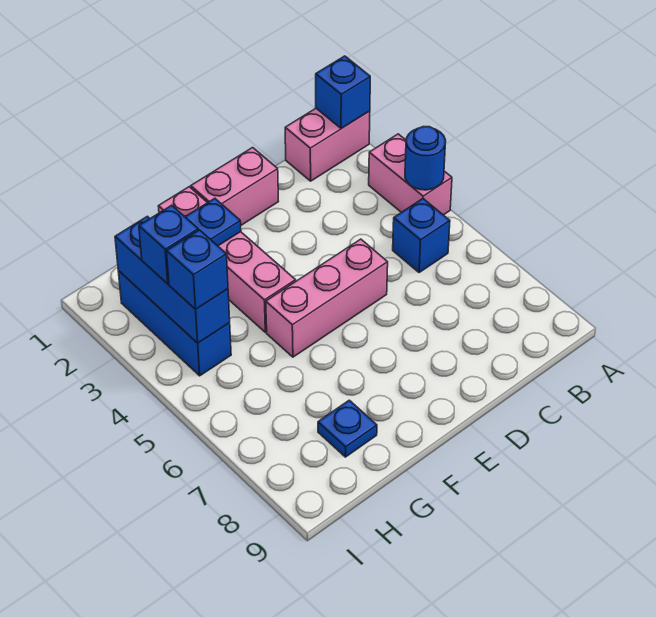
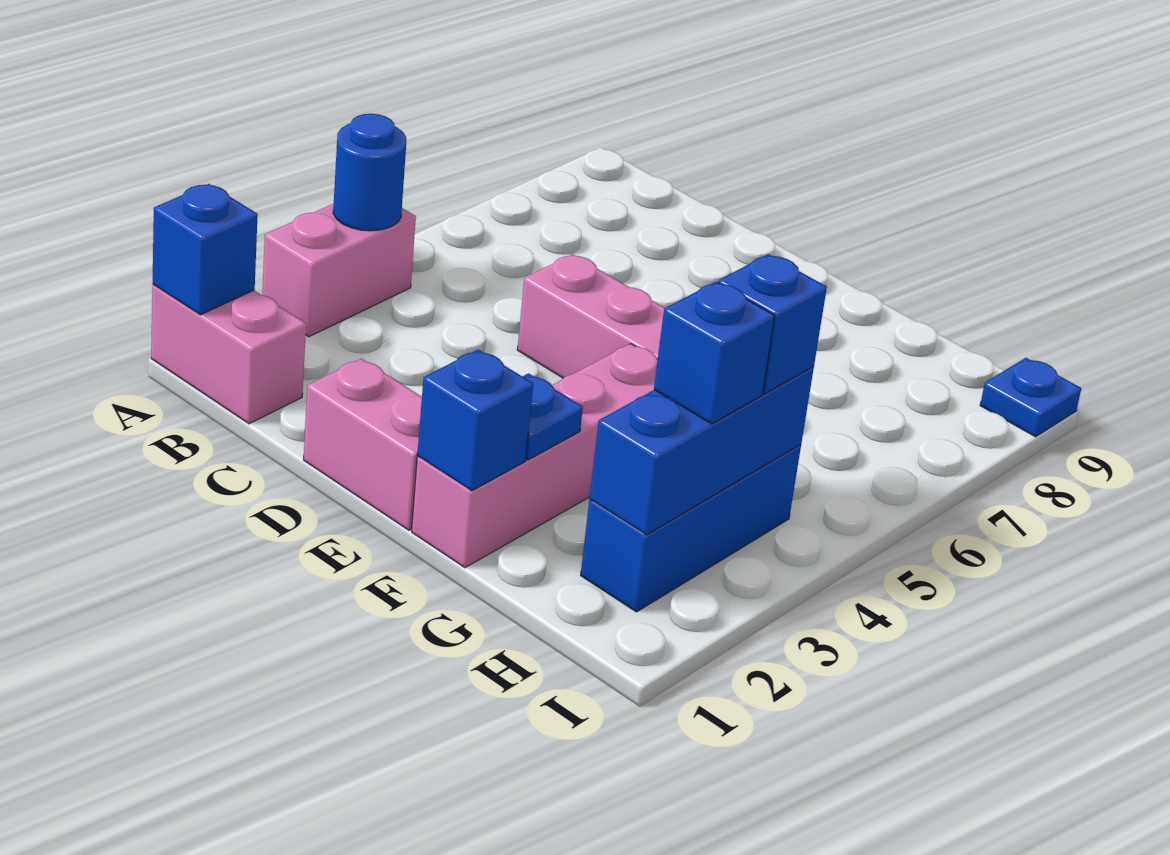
blue brick B5 level 1 -> blue brick F1 level 2
blue plate G8 level 1 -> blue plate I9 level 1

